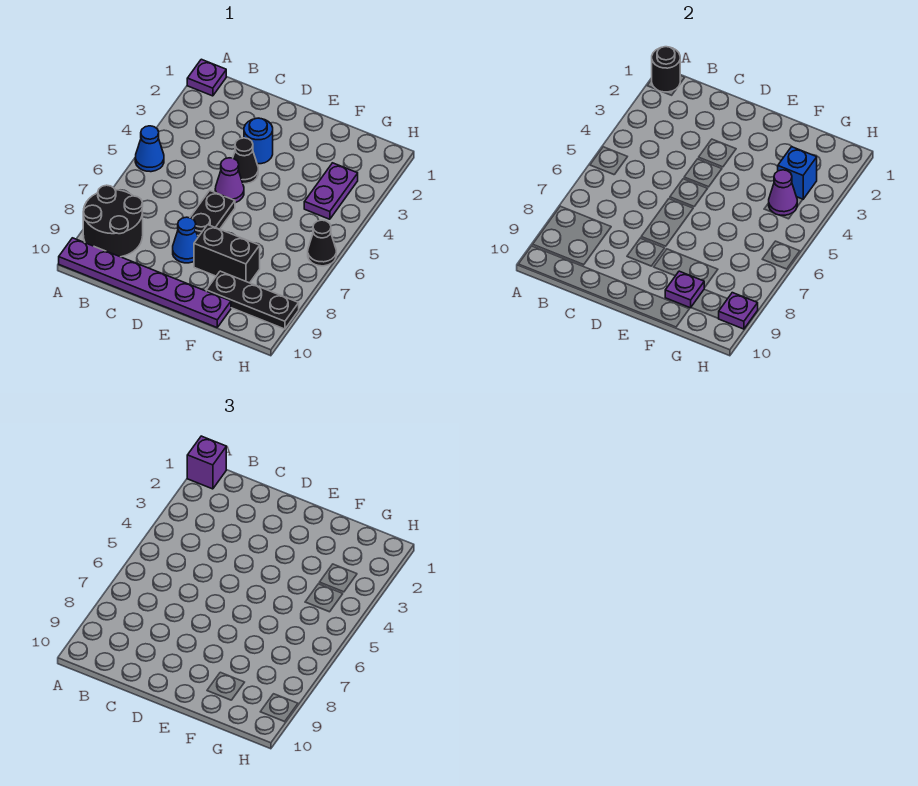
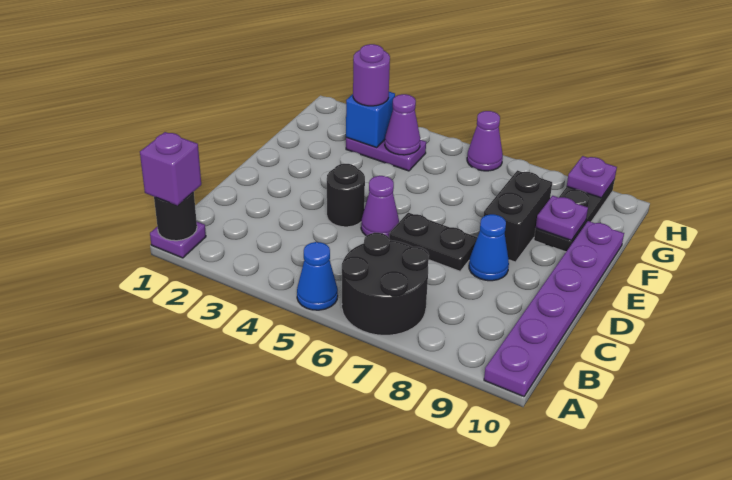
black round brick A8:B9 level 1 -> black round brick A6:B7 level 1
blue round brick D3 level 1 -> none
black cone D4 level 1 -> black round brick D4 level 1
none -> purple round brick G3 level 3
black cone H6 level 1 -> purple cone H6 level 1

